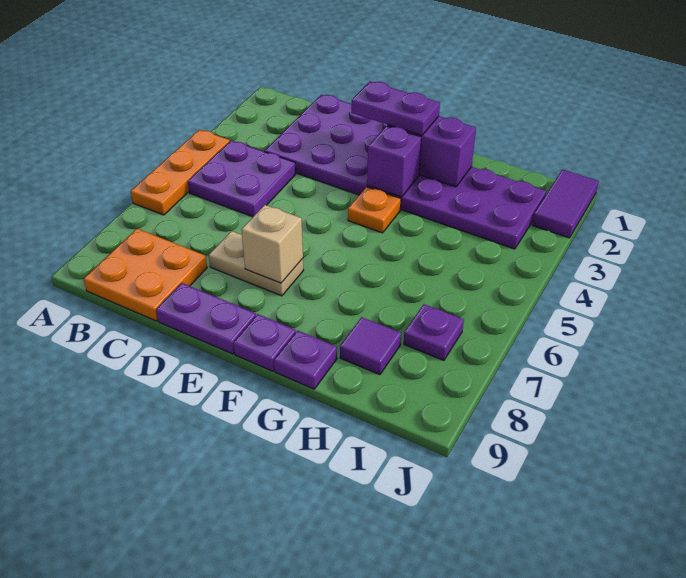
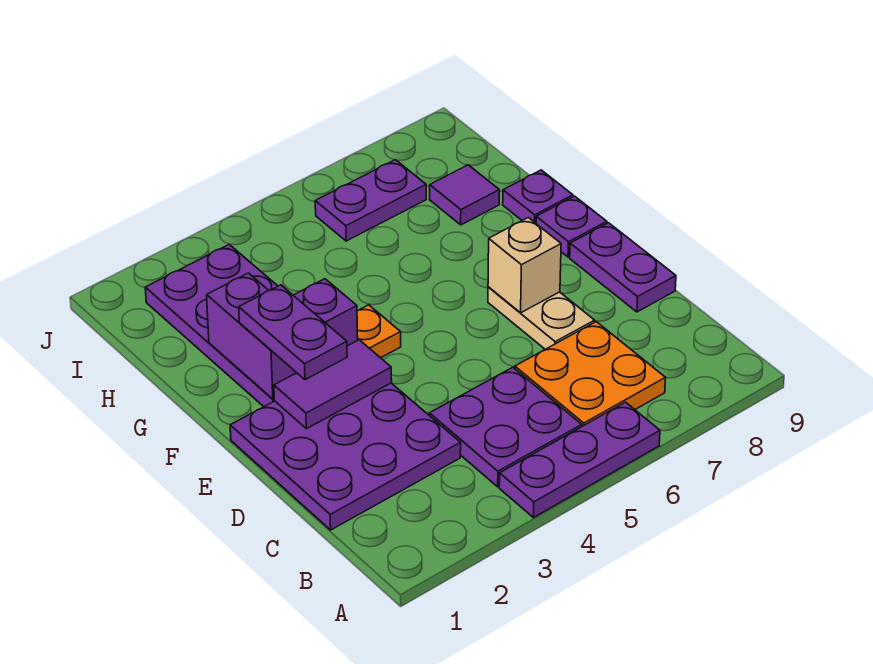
orange plate A4:A6 level 1 -> purple plate A4:A6 level 1
orange plate B8:C9 level 1 -> orange plate B6:C7 level 1
purple plate I7 level 1 -> purple plate I6:I7 level 1
purple tile J1:J2 level 1 -> purple tile E2:E3 level 2

